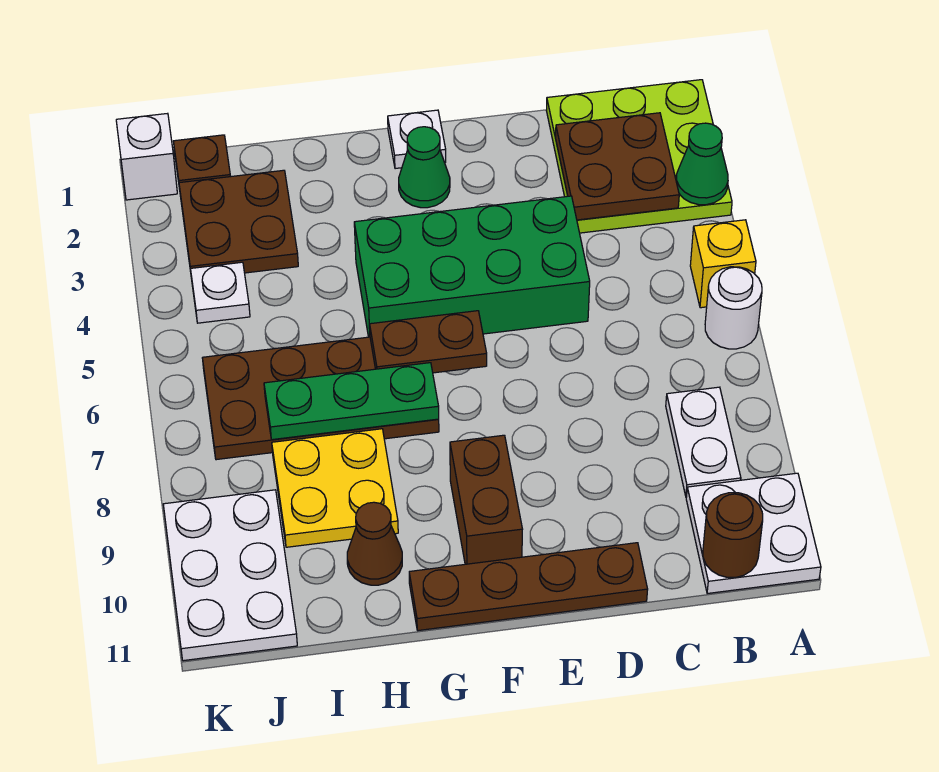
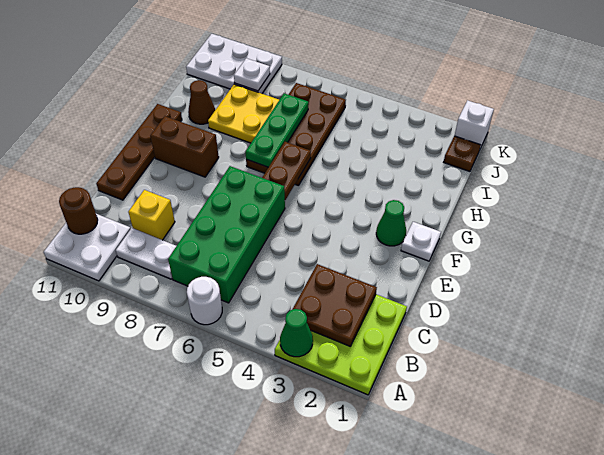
yellow brick A5 level 1 -> yellow brick C9 level 1
green brick D4:G5 level 1 -> green brick B6:E7 level 1
brown plate I2:J3 level 1 -> none
white plate J4 level 1 -> white plate J9 level 2

